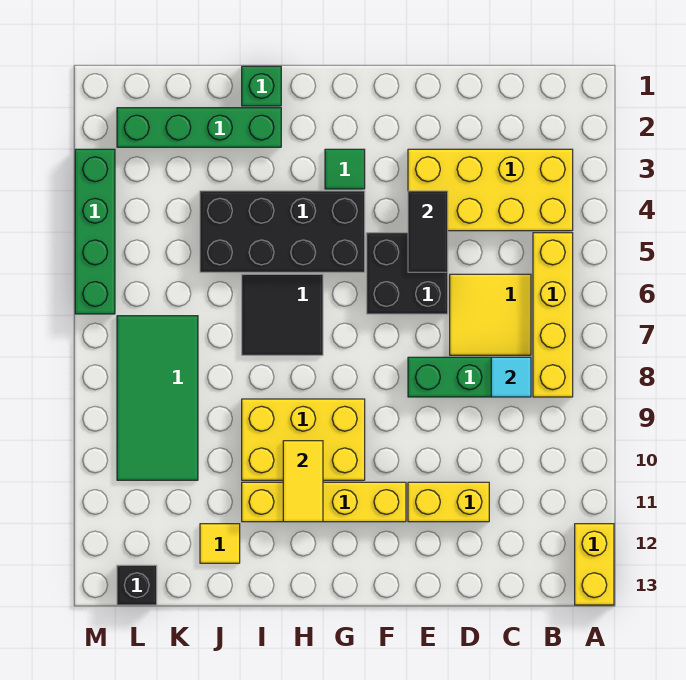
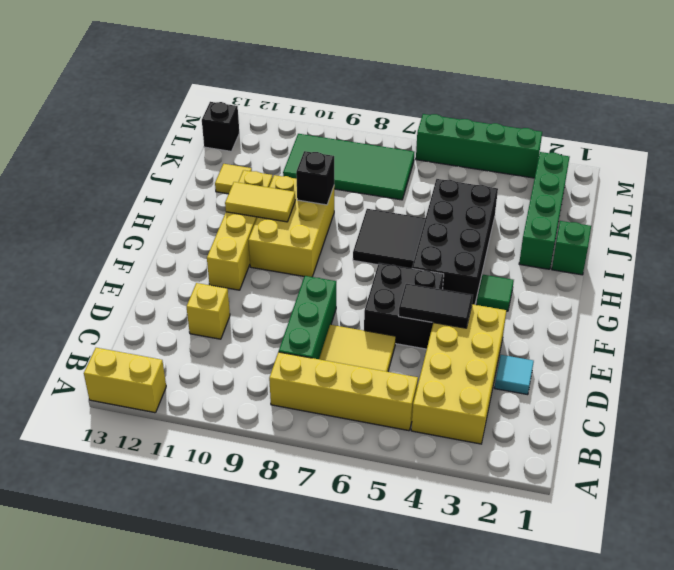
cyan tile C8 level 2 -> cyan tile D2 level 1
yellow brick D11:E11 level 1 -> yellow brick D11 level 1
none -> black brick I9 level 2

